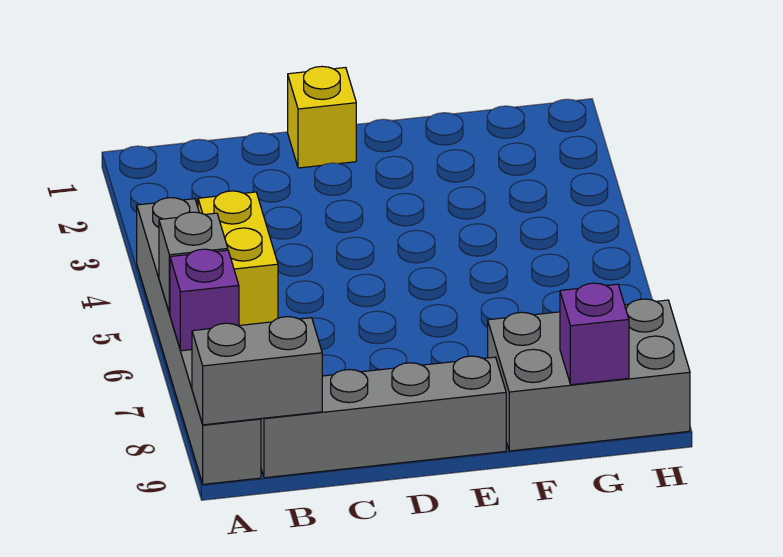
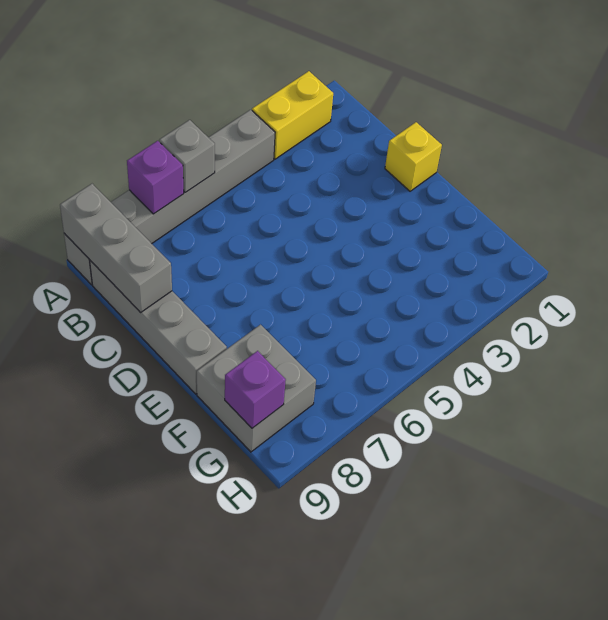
grey brick A9:B9 level 2 -> grey brick A9:C9 level 2
yellow brick B4:B5 level 1 -> yellow brick A2:A3 level 1
grey brick F8:H9 level 1 -> grey brick F8:G9 level 1

